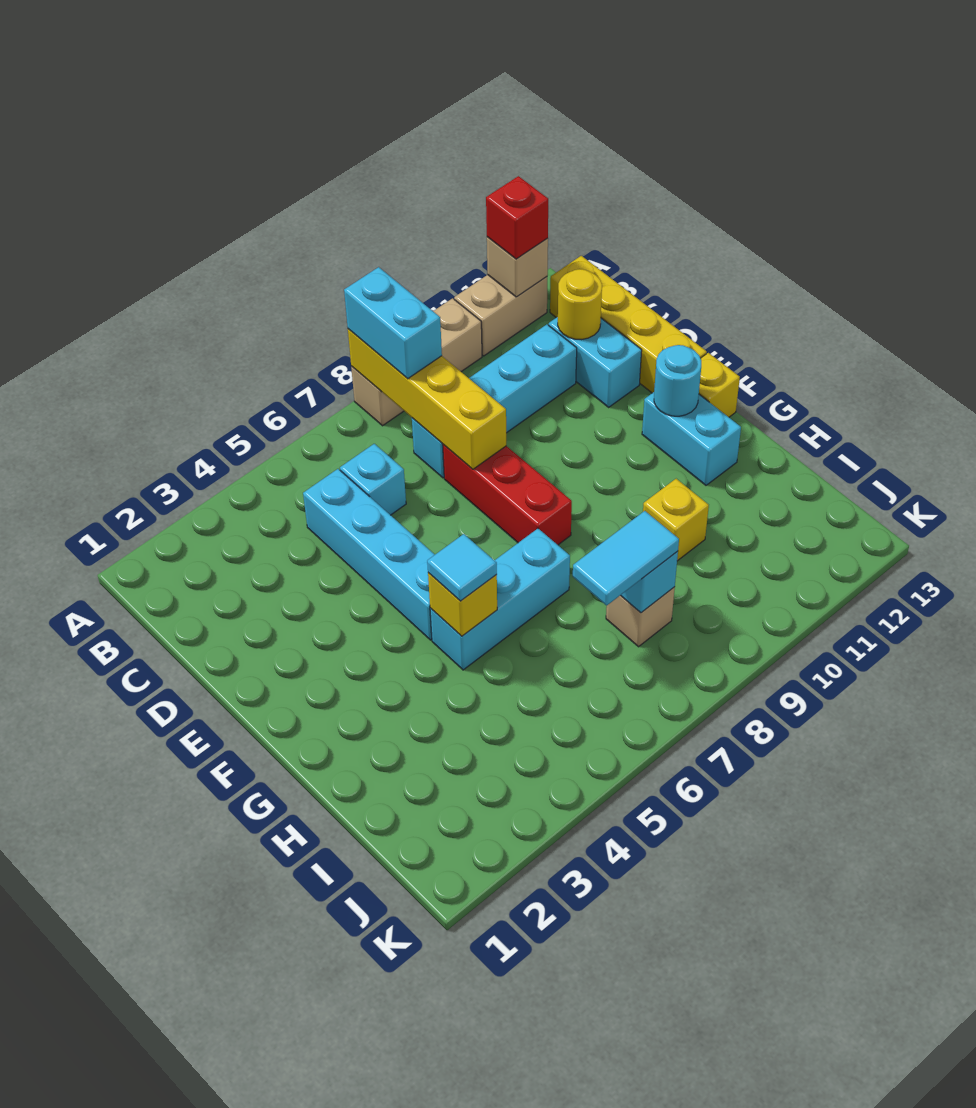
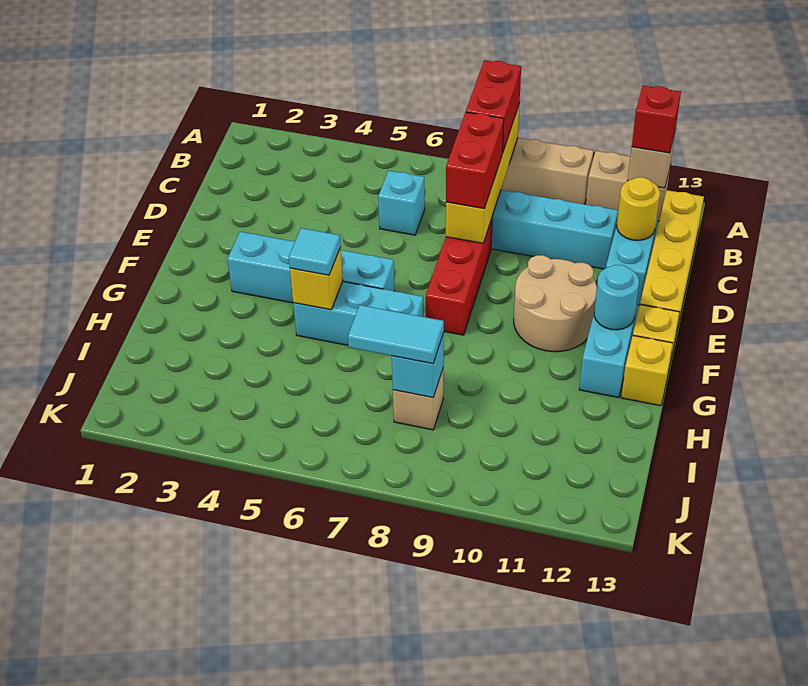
cyan brick A8:B8 level 3 -> red brick A8:B8 level 3
cyan brick C5:F5 level 1 -> cyan brick F3:F6 level 1
none -> red brick C8:D8 level 3
none -> tan round brick E10:F11 level 1
yellow brick H10 level 1 -> yellow brick G13 level 1

